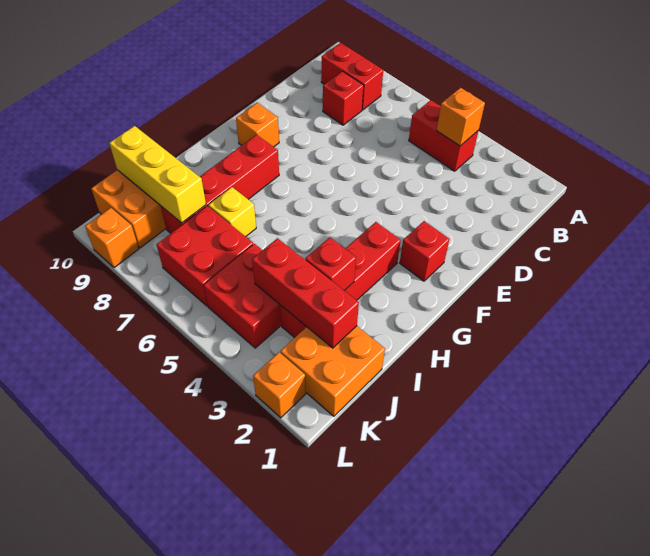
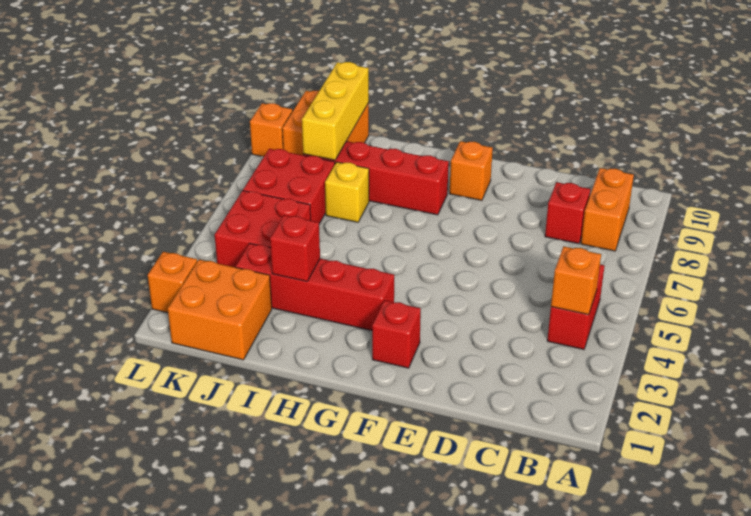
red brick B8:B9 level 1 -> orange brick B8:B9 level 1
red brick J2:J4 level 2 -> none

